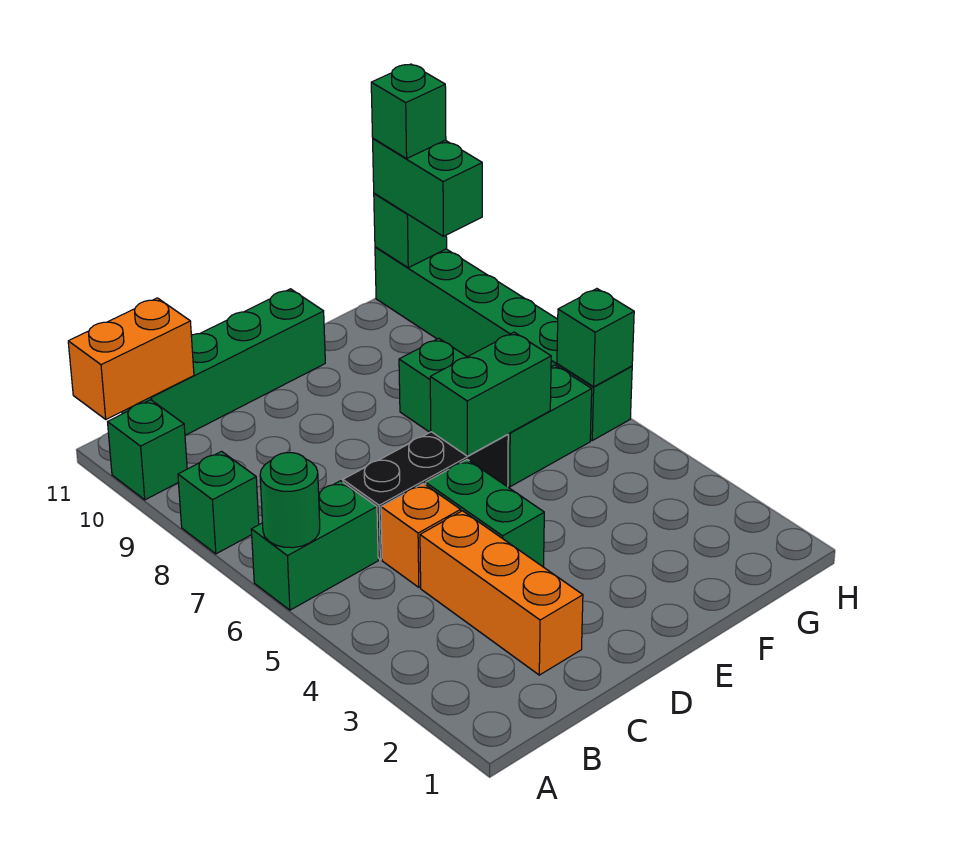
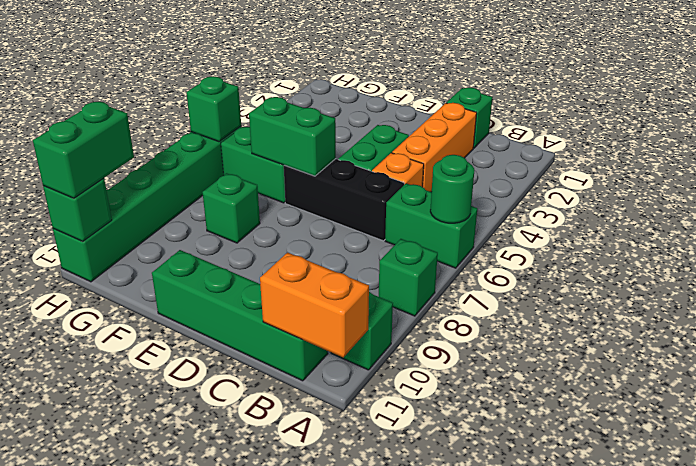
green brick H11 level 4 -> green brick C1 level 1

